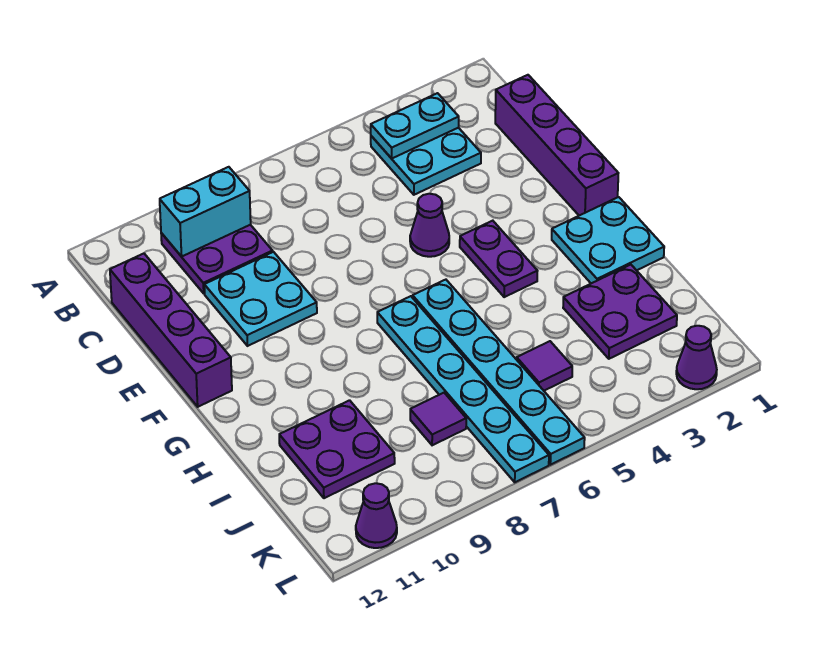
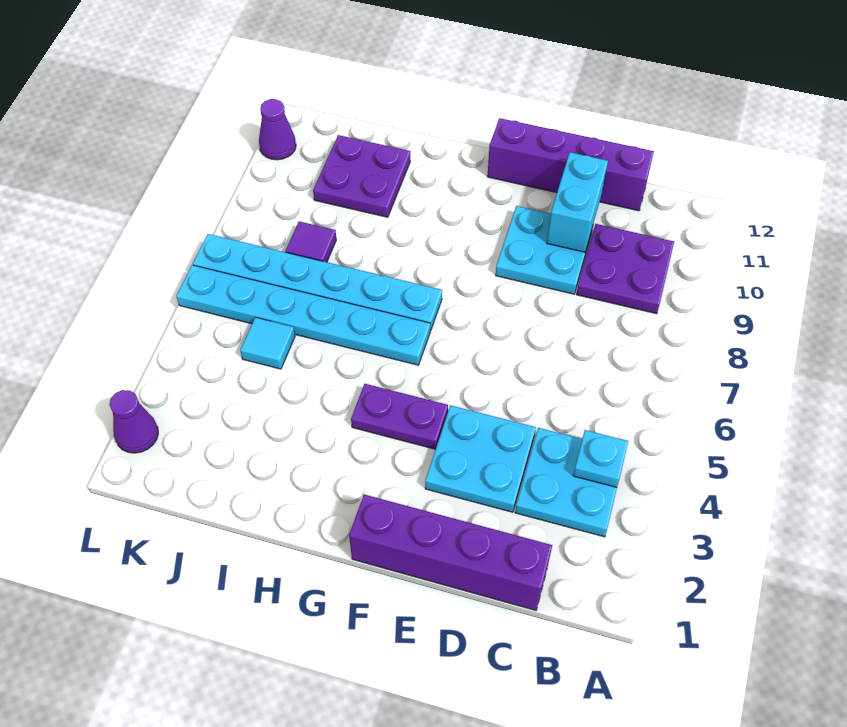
cyan plate B3:B4 level 2 -> cyan plate B4 level 2
cyan brick B9:B10 level 2 -> cyan brick D10:D11 level 2
purple cone E5 level 1 -> none
cyan plate G1:H2 level 1 -> cyan plate D3:E4 level 1
purple plate I2:J3 level 1 -> none
purple tile J5 level 1 -> cyan tile J5 level 1

